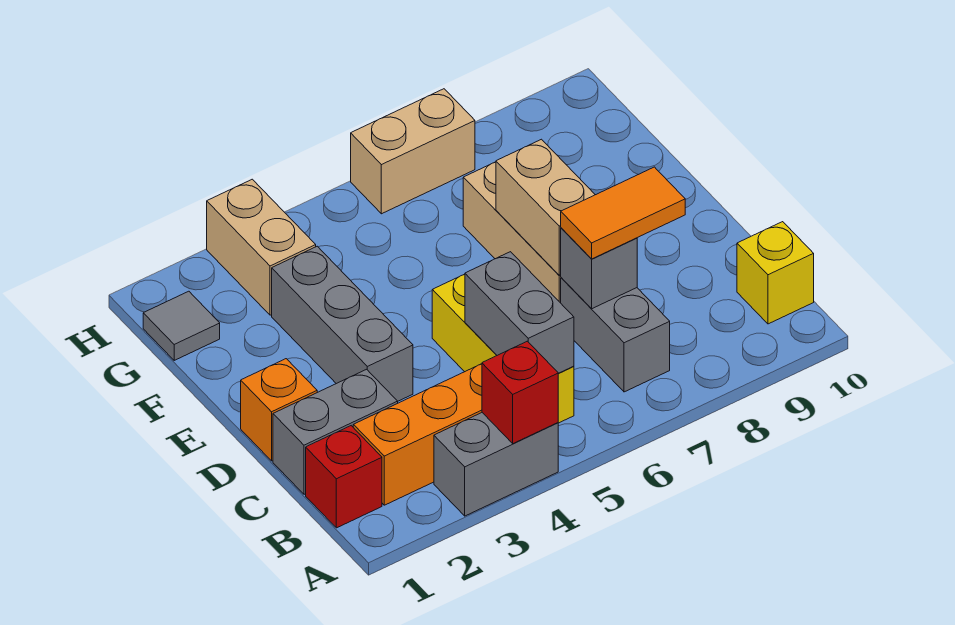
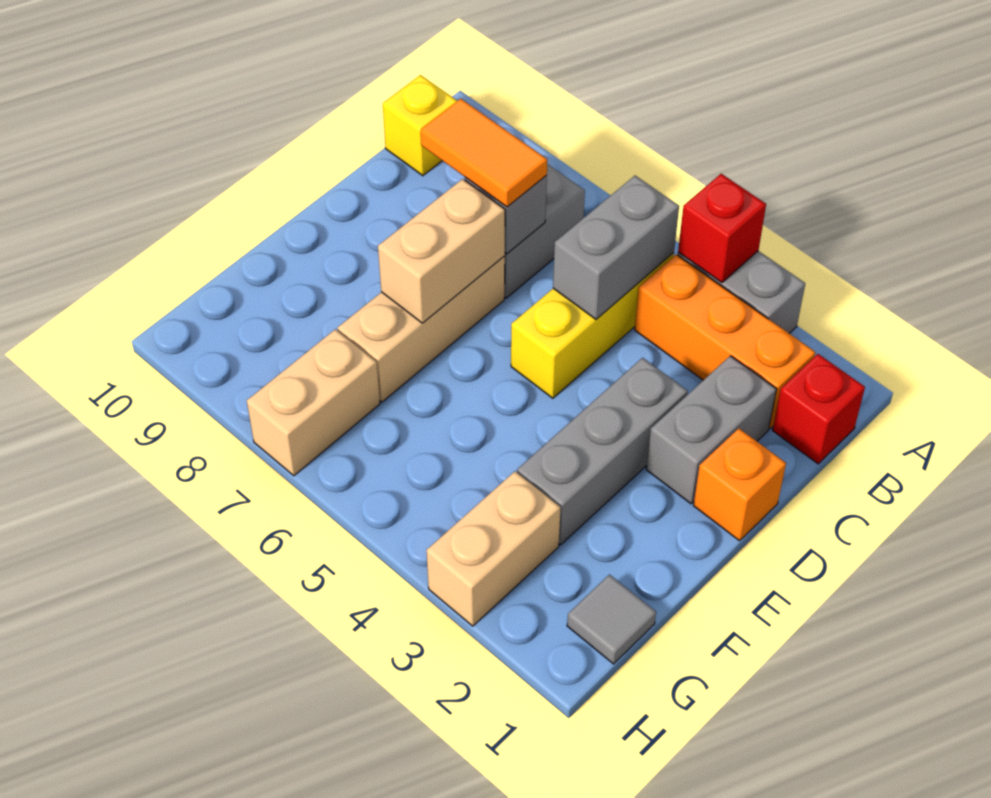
grey brick C1:C2 level 1 -> grey brick C2:D2 level 1
tan brick H6:H7 level 1 -> tan brick G7:H7 level 1

